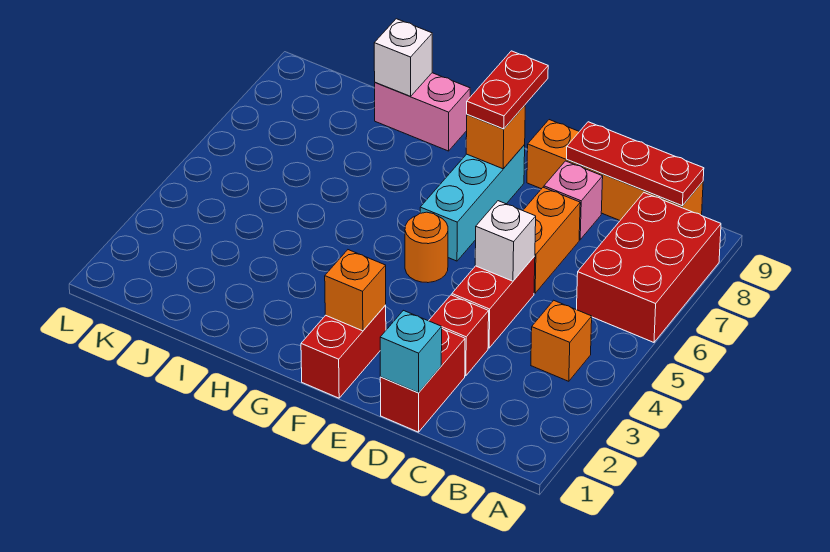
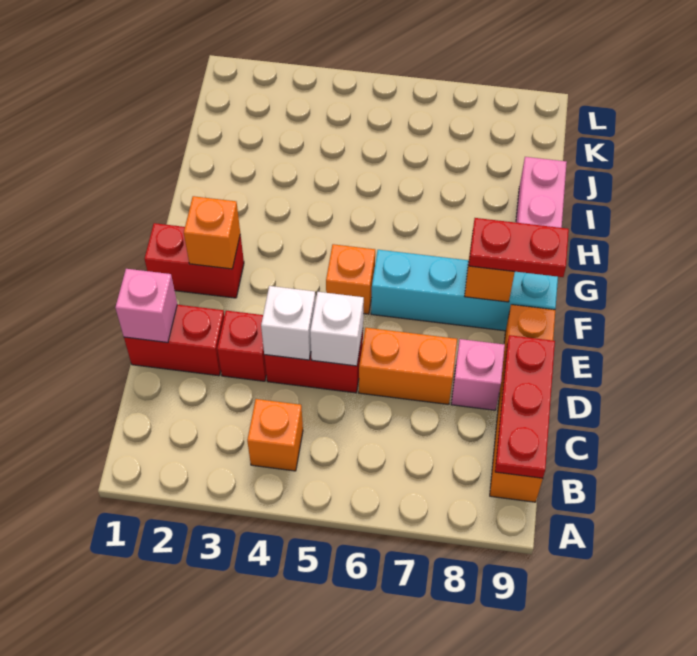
red brick A6:B8 level 1 -> none
cyan brick D1 level 2 -> pink brick D1 level 2
orange round brick F5 level 1 -> orange brick F5 level 1
cyan brick F6:F8 level 1 -> cyan brick F6:F9 level 1
white brick I9 level 2 -> white brick D4 level 2

